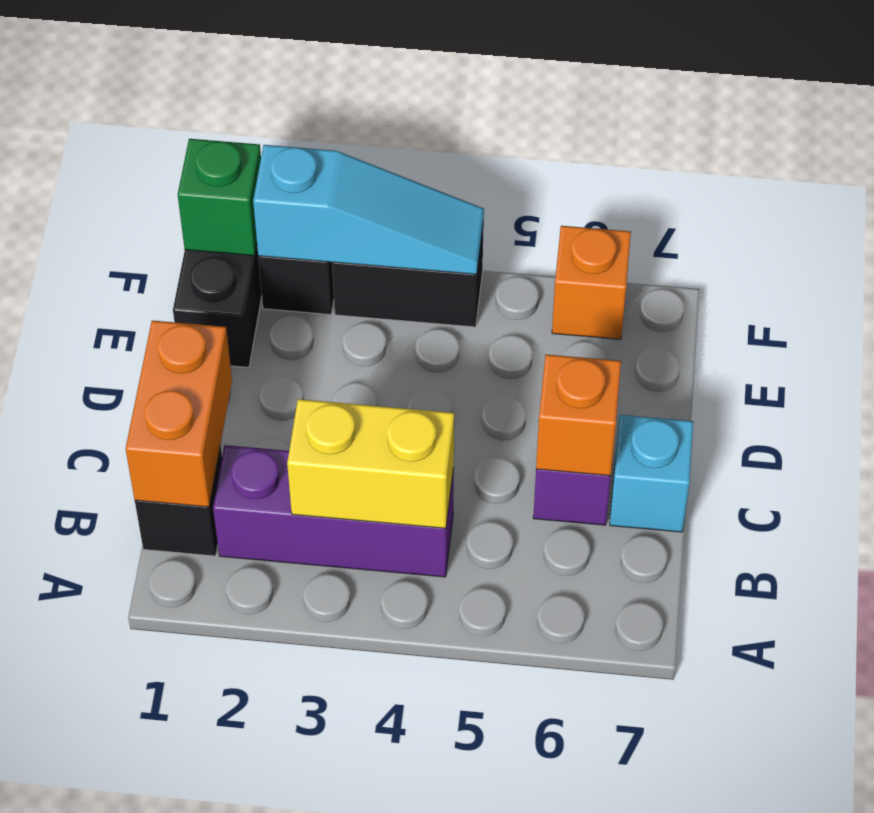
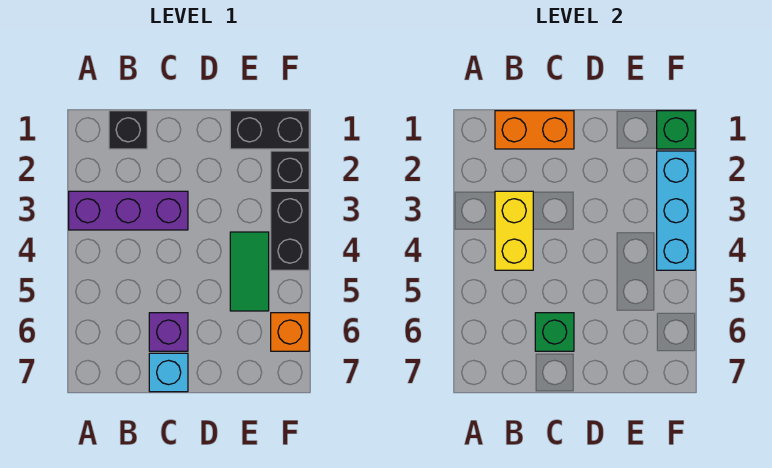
purple brick B2:B4 level 1 -> purple brick A3:C3 level 1
orange brick C6 level 2 -> green brick C6 level 2
none -> green tile E4:E5 level 1
cyan slope F2:F4 level 2 top 2 -> cyan brick F2:F4 level 2

